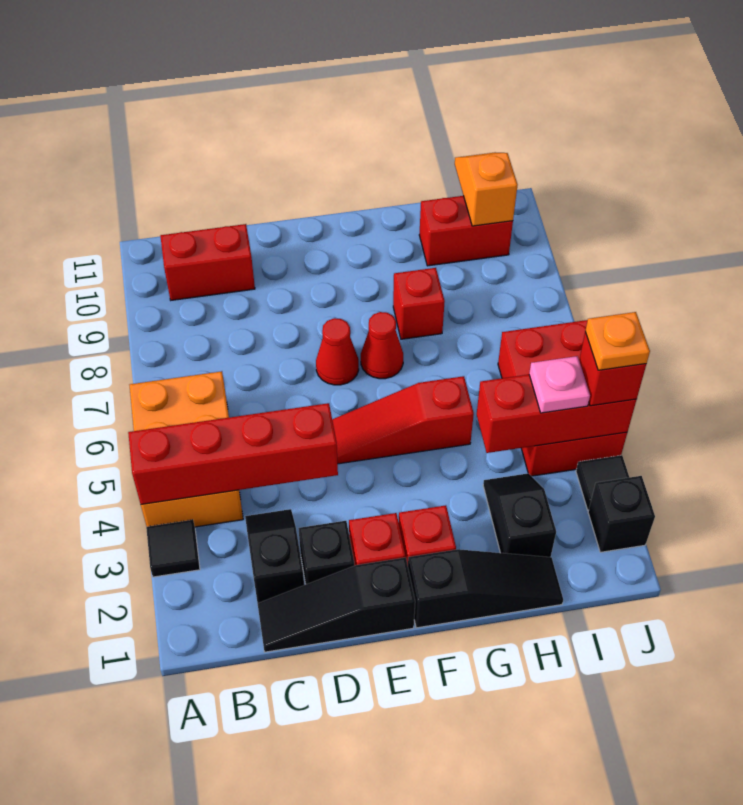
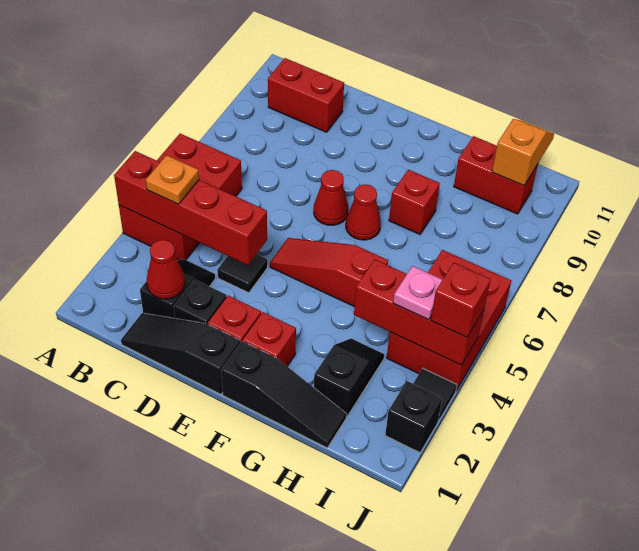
black tile A3 level 1 -> black tile D4 level 1
orange brick A4:B6 level 1 -> red brick A4:B6 level 1
none -> red cone C2 level 2
orange plate J4 level 4 -> orange plate B4 level 3

